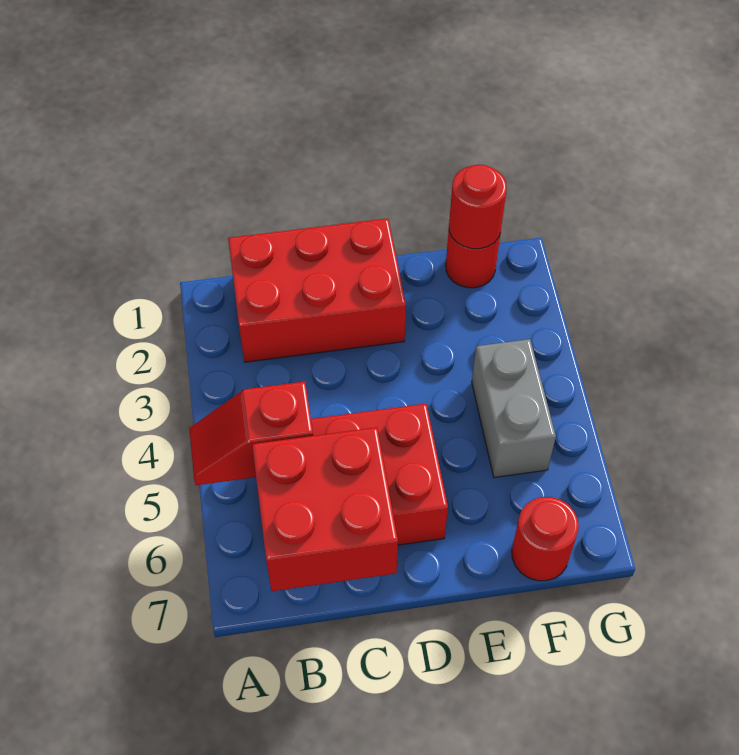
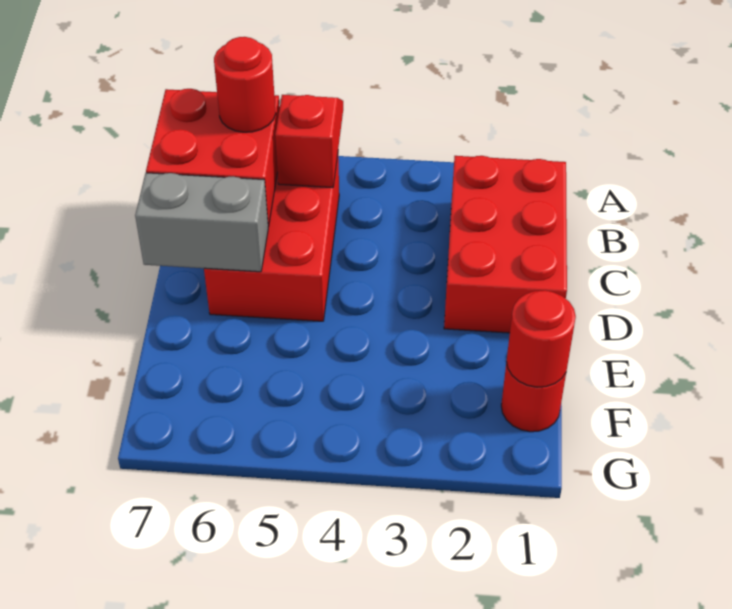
grey brick F4:F5 level 1 -> grey brick D6:D7 level 2
red round brick F7 level 1 -> red round brick B6 level 3

